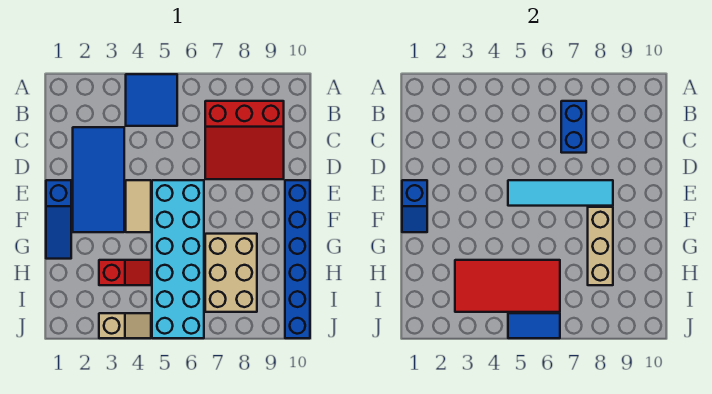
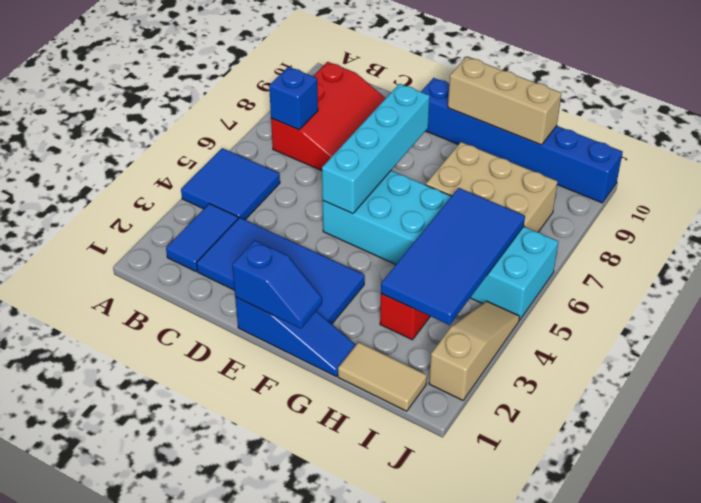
blue brick B7:C7 level 2 -> blue brick B7 level 2
tan tile E4:F4 level 1 -> tan tile H1:I1 level 1
cyan tile E5:E8 level 2 -> cyan brick E5:E8 level 2
tan brick F8:H8 level 2 -> tan brick F10:H10 level 2
red tile H3:I6 level 2 -> blue tile H3:I6 level 2
tan slope J3:J4 level 1 top 3 -> tan slope J2:J4 level 1 top 2
blue tile J5:J6 level 2 -> blue tile B2:B3 level 1

